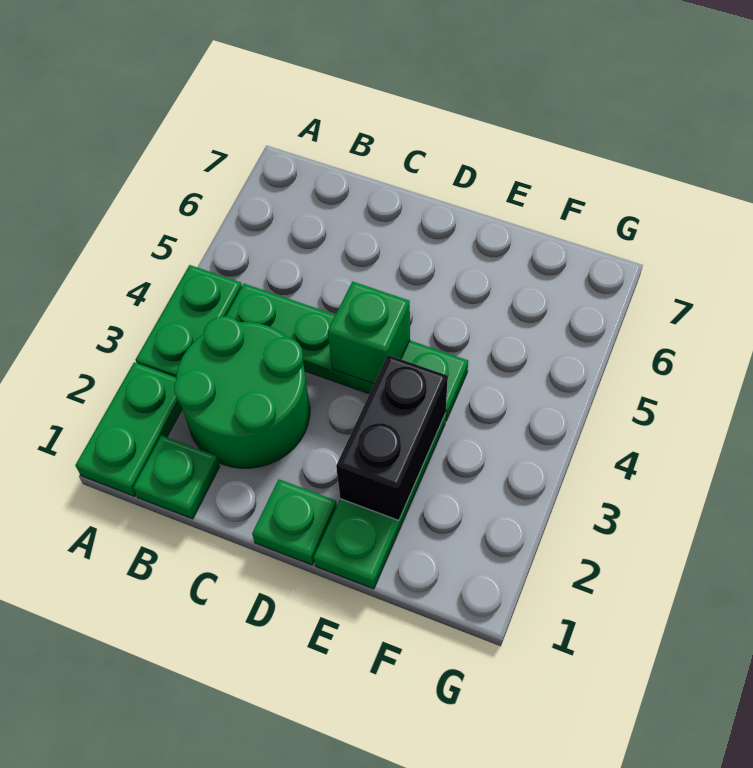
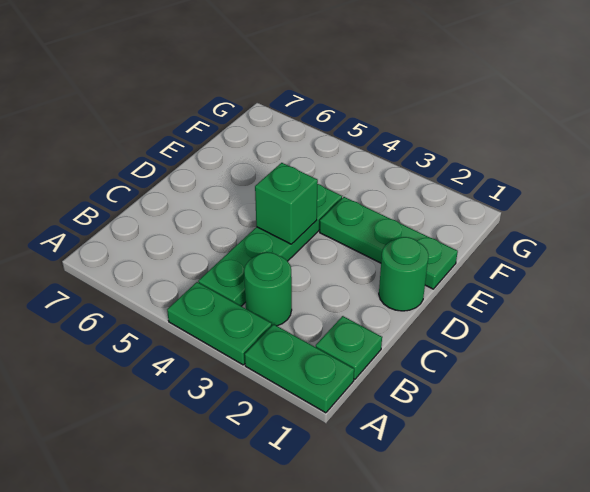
green round brick B2:C3 level 1 -> green round brick B3 level 1
green plate D1 level 1 -> green round brick D1 level 1
black brick E2:E3 level 2 -> none

